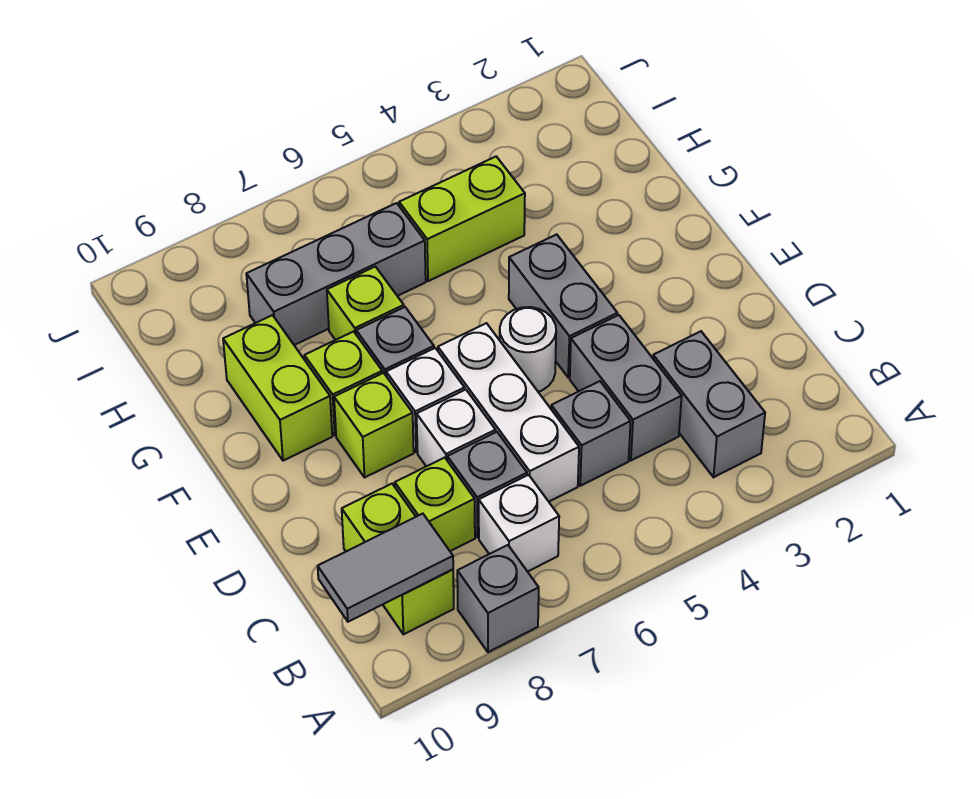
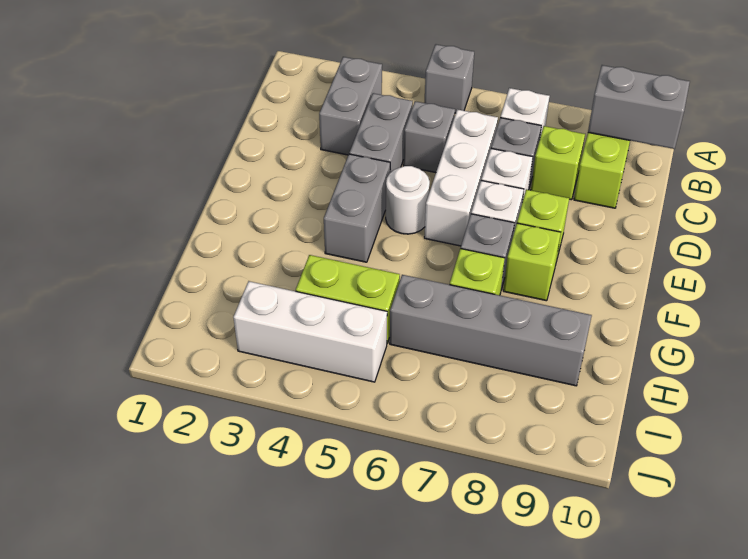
grey brick A8 level 1 -> grey brick A5 level 1
grey tile B9:B10 level 2 -> grey brick B9:B10 level 2
lime brick F9:G9 level 1 -> none
grey brick H6:H8 level 1 -> grey brick H6:H9 level 1
none -> white brick I3:I5 level 1

